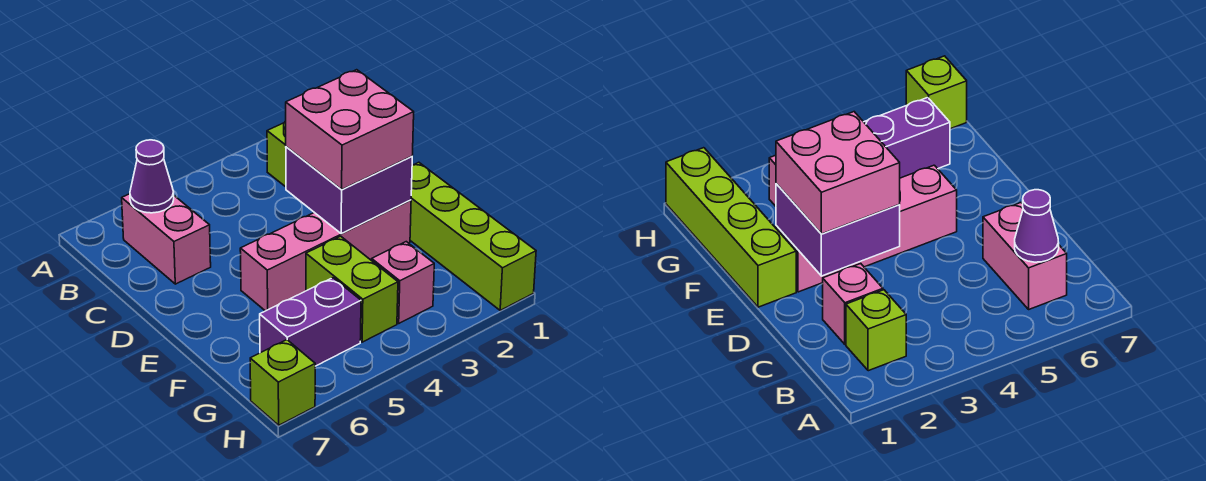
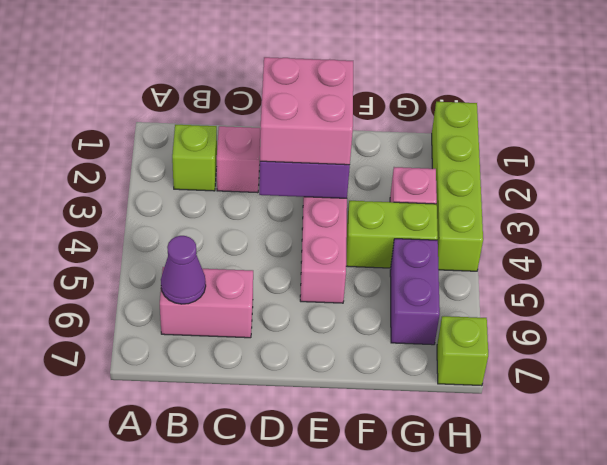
lime brick E1:H1 level 1 -> lime brick H1:H4 level 1

